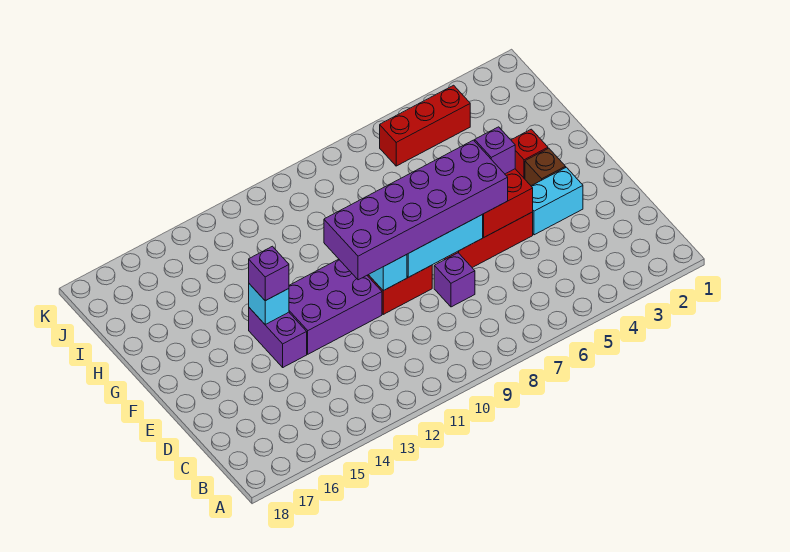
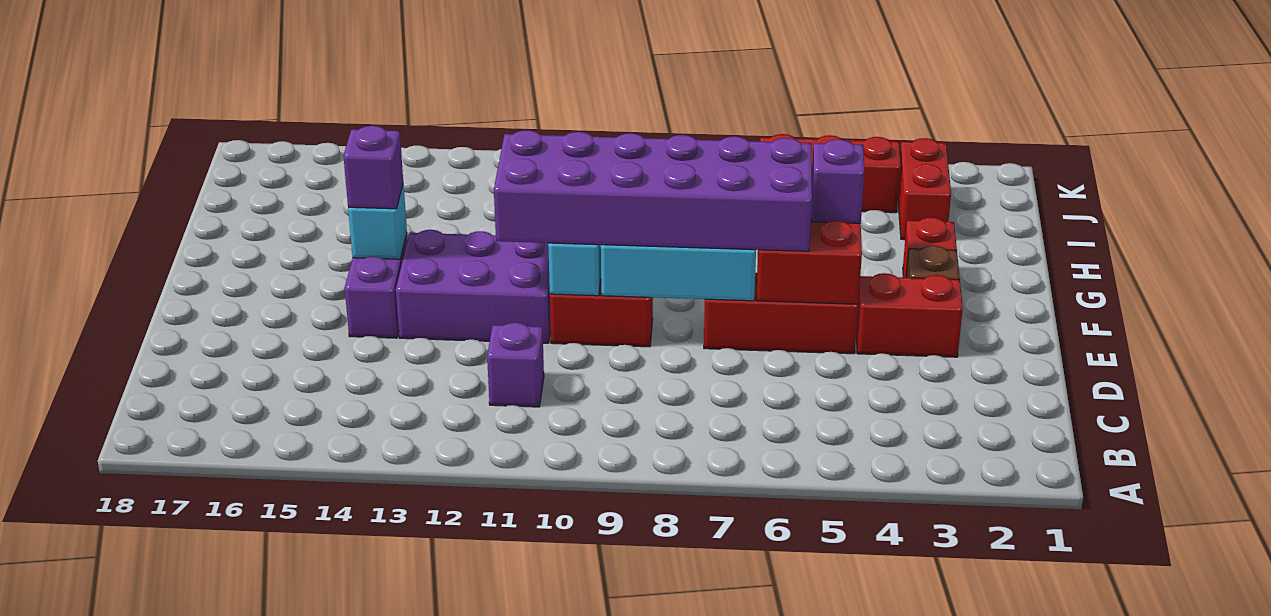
purple brick D8 level 1 -> purple brick C11 level 1
cyan brick E3:E4 level 1 -> red brick E3:E4 level 1
none -> red brick I3:J3 level 1

